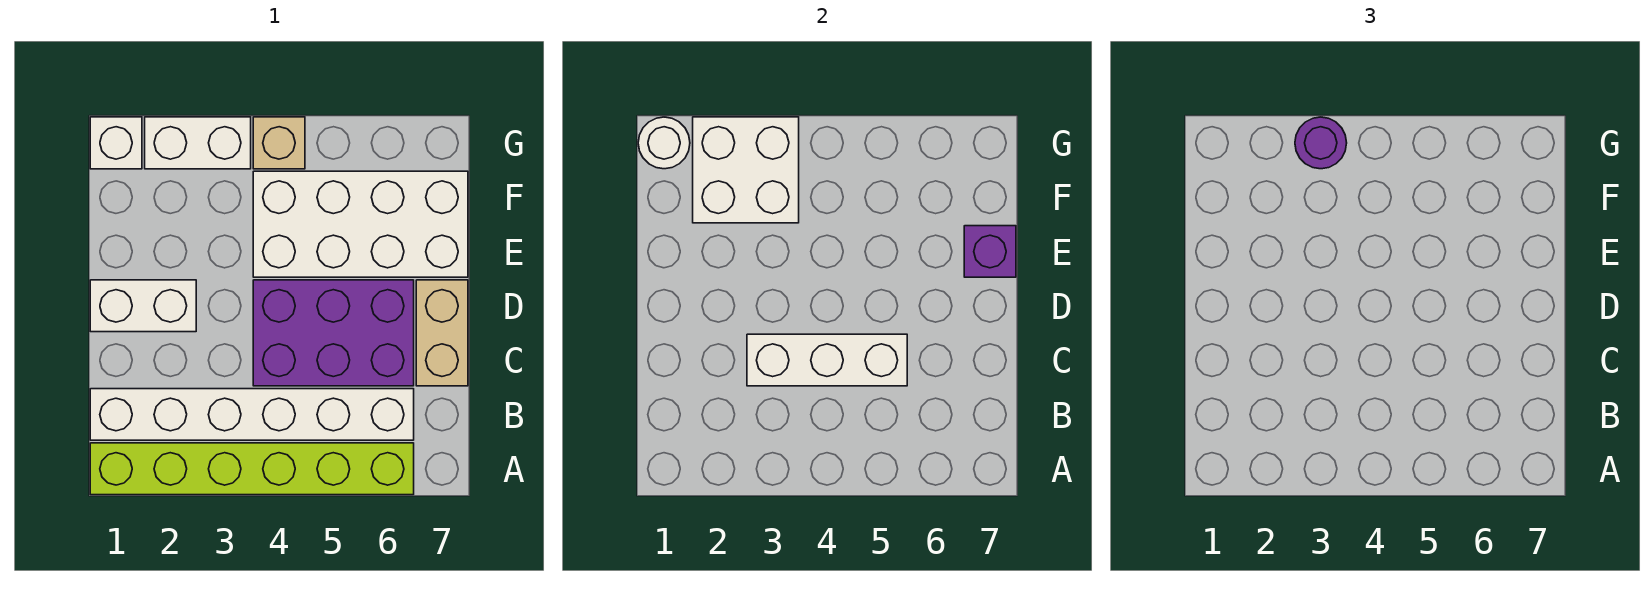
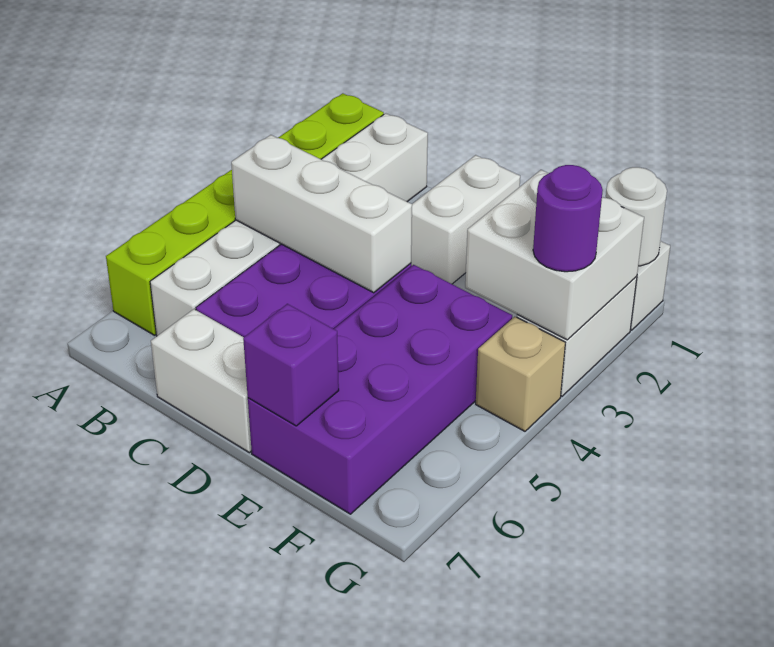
white brick C3:C5 level 2 -> white brick B4:D4 level 2
tan brick C7:D7 level 1 -> white brick C7:D7 level 1
white brick E4:F7 level 1 -> purple brick E4:F7 level 1

